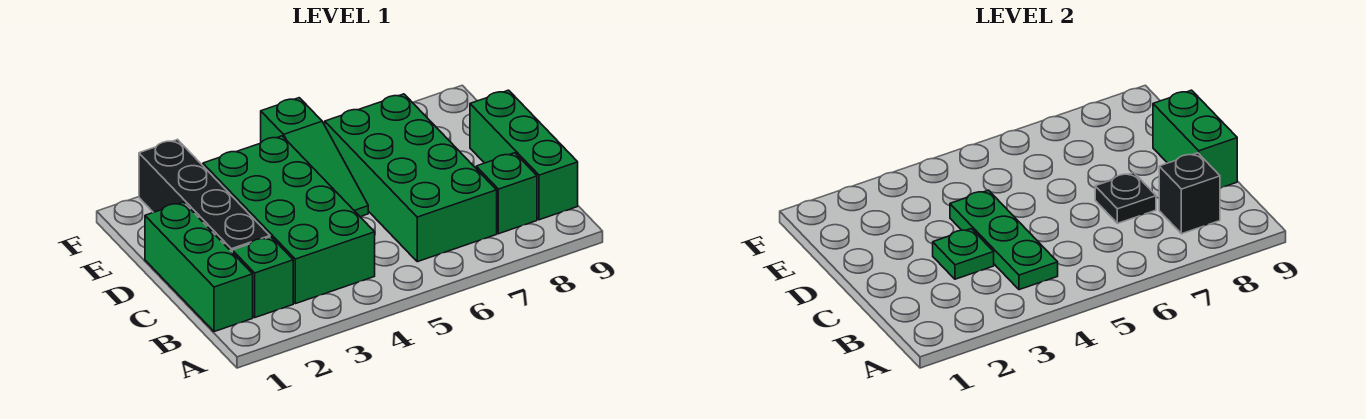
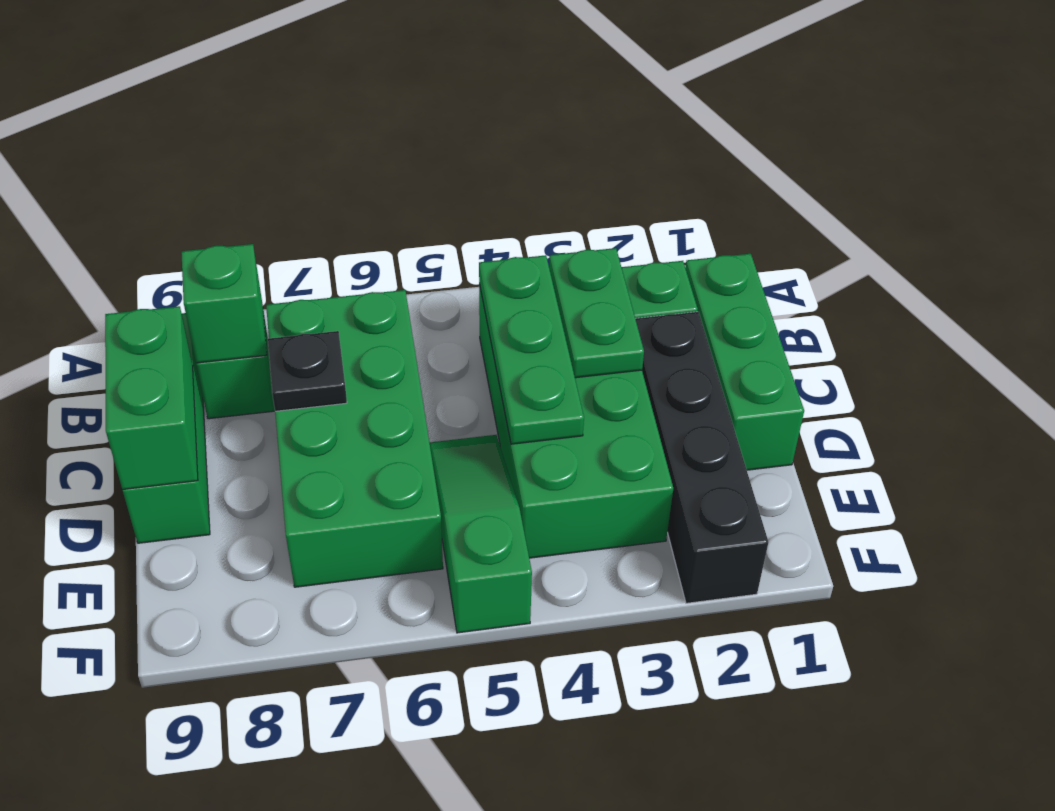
black brick B8 level 2 -> green brick B8 level 2
green plate C3 level 2 -> green plate B3:C3 level 2

